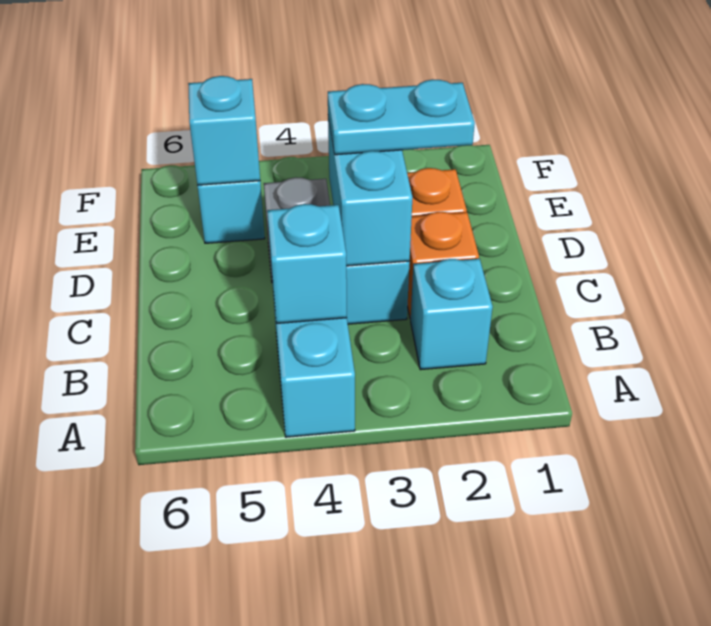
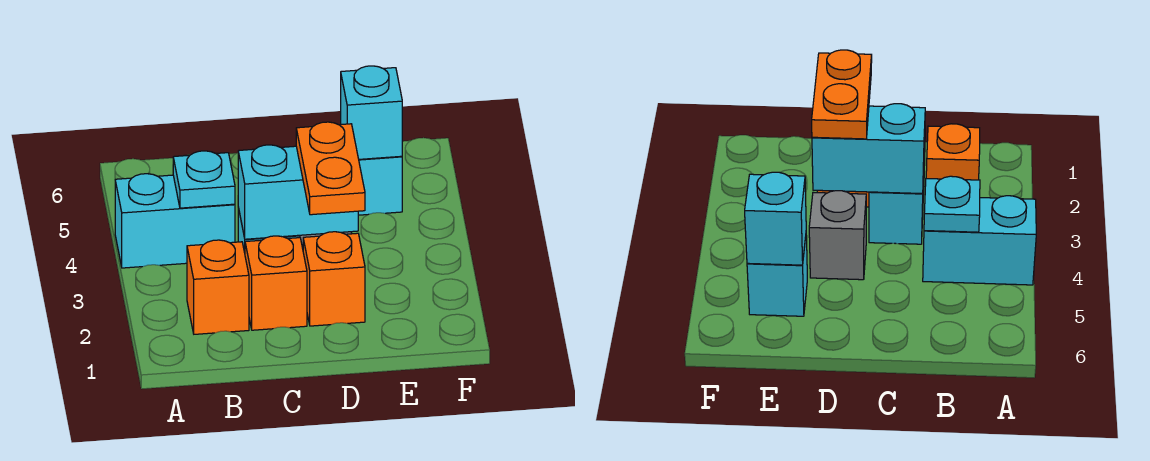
cyan brick B2 level 1 -> orange brick B2 level 1
cyan brick B4 level 2 -> cyan plate B4 level 2
cyan plate D2:D3 level 3 -> orange plate D2:D3 level 3

